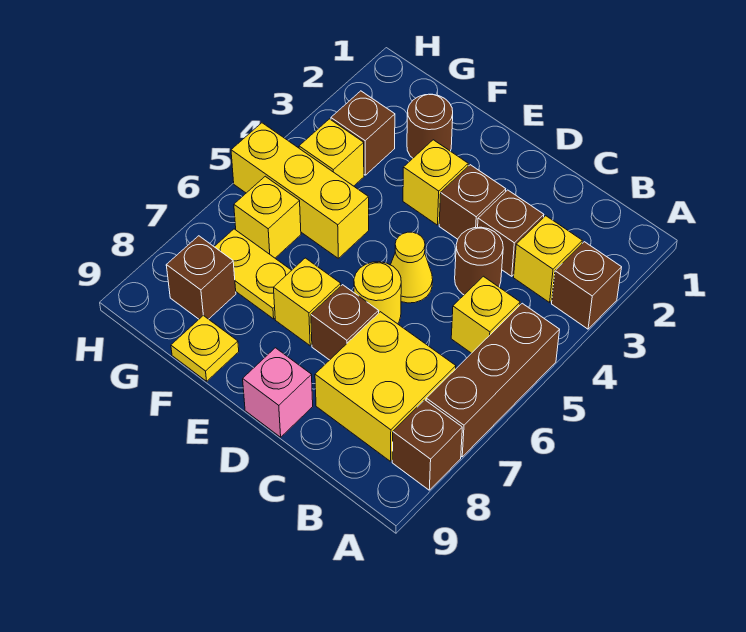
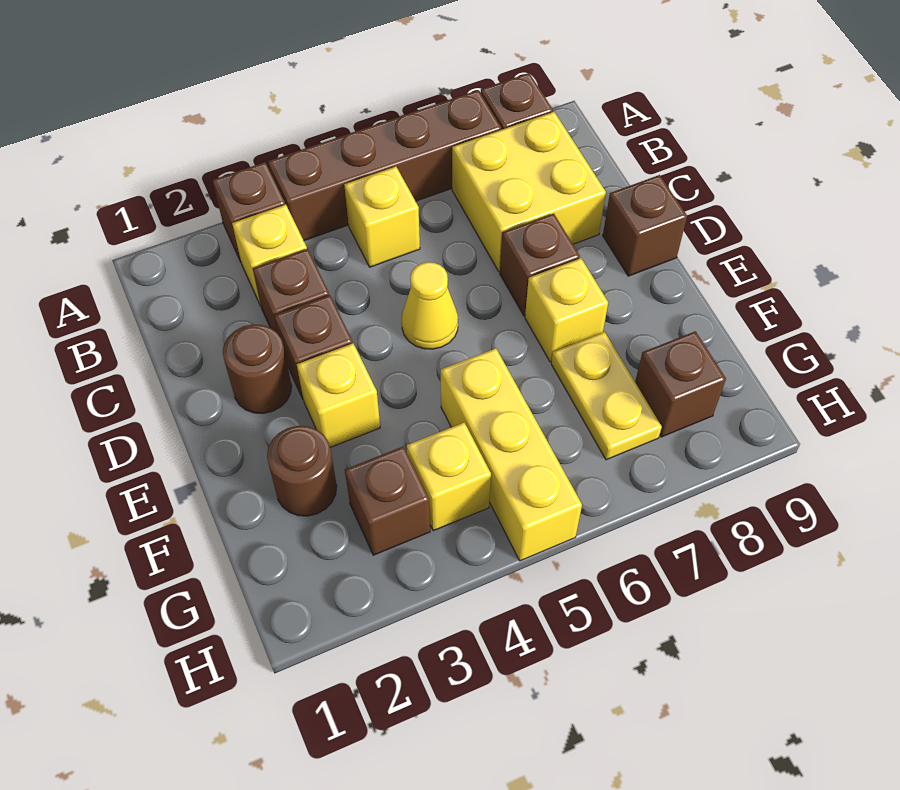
brown brick A5:A7 level 1 -> brown brick A4:A7 level 1
brown round brick C4 level 1 -> brown round brick D2 level 1
yellow round brick D6 level 1 -> none
pink brick D9 level 1 -> brown brick D9 level 1
yellow plate F9 level 1 -> none
yellow brick G6 level 1 -> none

